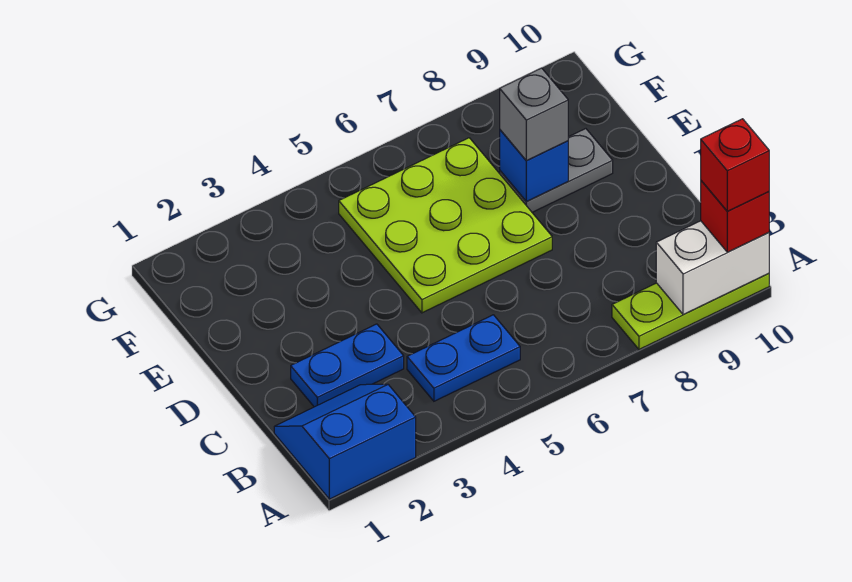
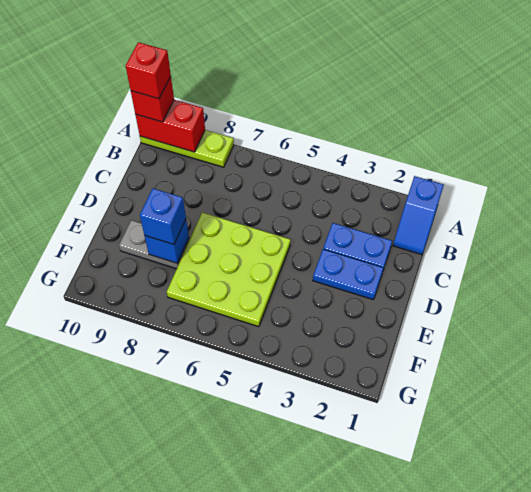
blue slope A1:B2 level 1 top A -> blue slope A1:B1 level 1 top A
white brick A9:A10 level 2 -> red brick A9:A10 level 2
blue plate B4:B5 level 1 -> blue plate D2:D3 level 1
grey brick E8 level 3 -> blue brick E8 level 3

